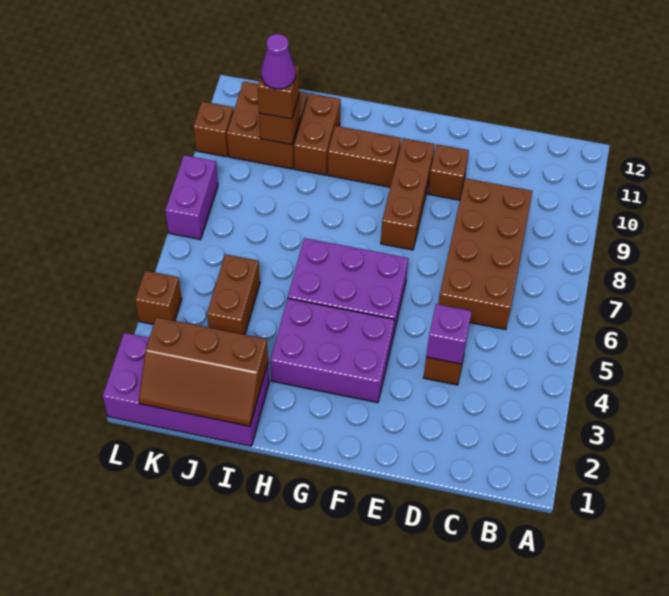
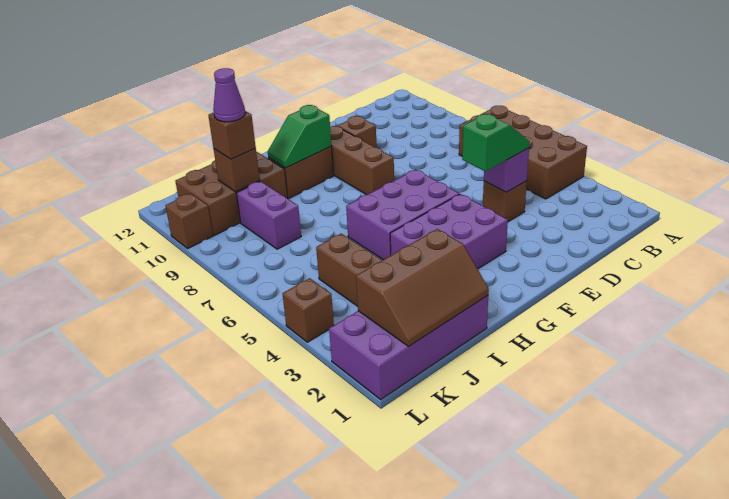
brown brick C6:D9 level 1 -> brown brick A4:B7 level 1
none -> green slope D4:E4 level 3 top E
none -> green slope G10:H10 level 2 top G
purple brick L7:L8 level 1 -> purple brick J8:J9 level 1

